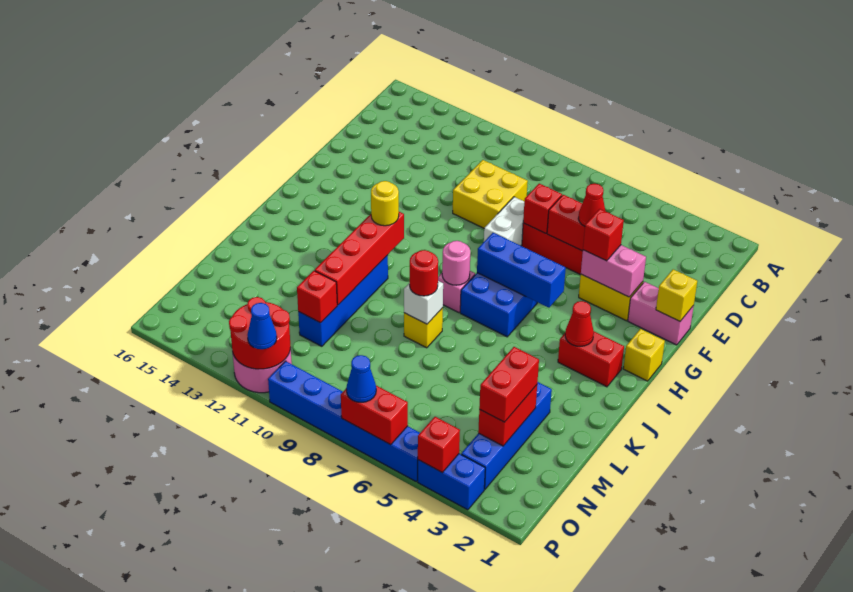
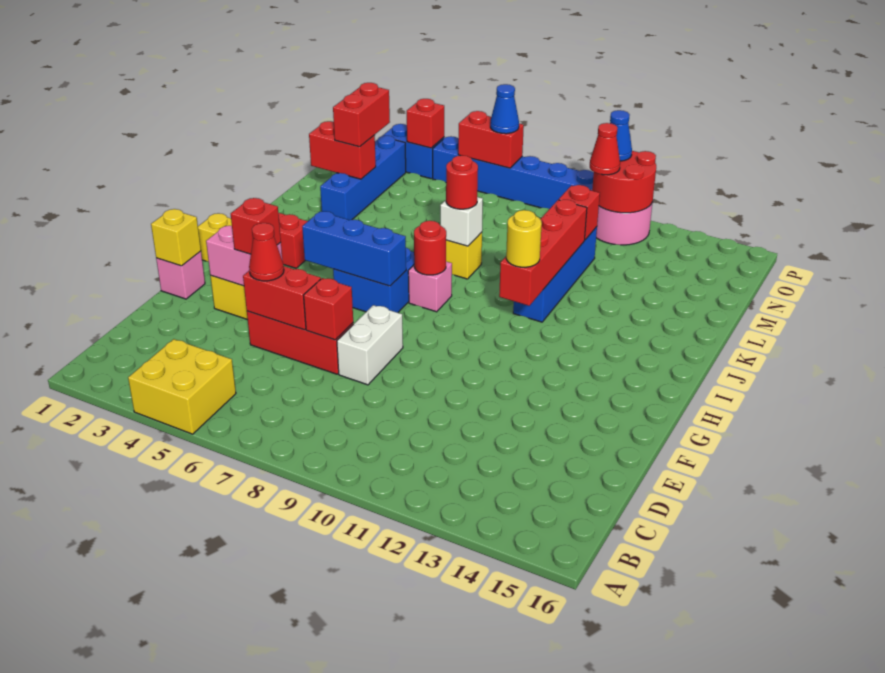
yellow brick D9:E10 level 1 -> yellow brick A4:B5 level 1
pink brick F1:F2 level 1 -> pink brick F1 level 1
red cone I3 level 2 -> red cone O11 level 3
pink round brick I8 level 2 -> red round brick I8 level 2
red brick M3:N3 level 2 -> red brick M2:M3 level 2

